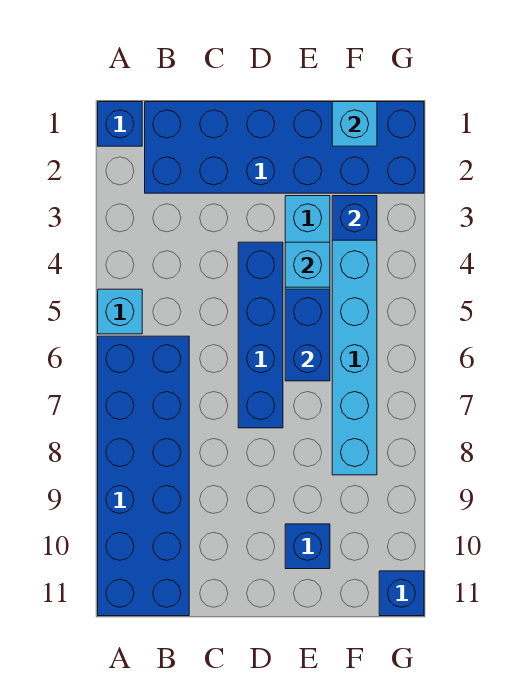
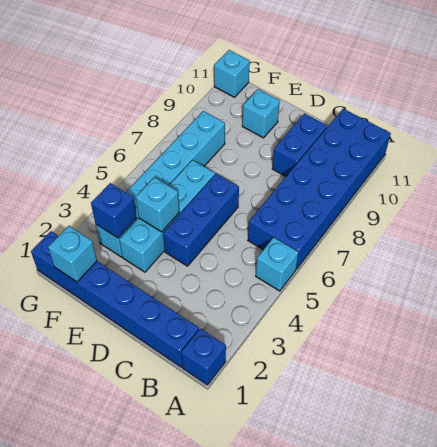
blue brick B1:G2 level 1 -> blue brick B1:G1 level 1
blue brick D4:D7 level 1 -> blue brick D4:D6 level 1
blue brick E5:E6 level 2 -> blue brick C9:C10 level 1
blue brick E10 level 1 -> cyan brick E10 level 1
blue brick G11 level 1 -> cyan brick G11 level 1

